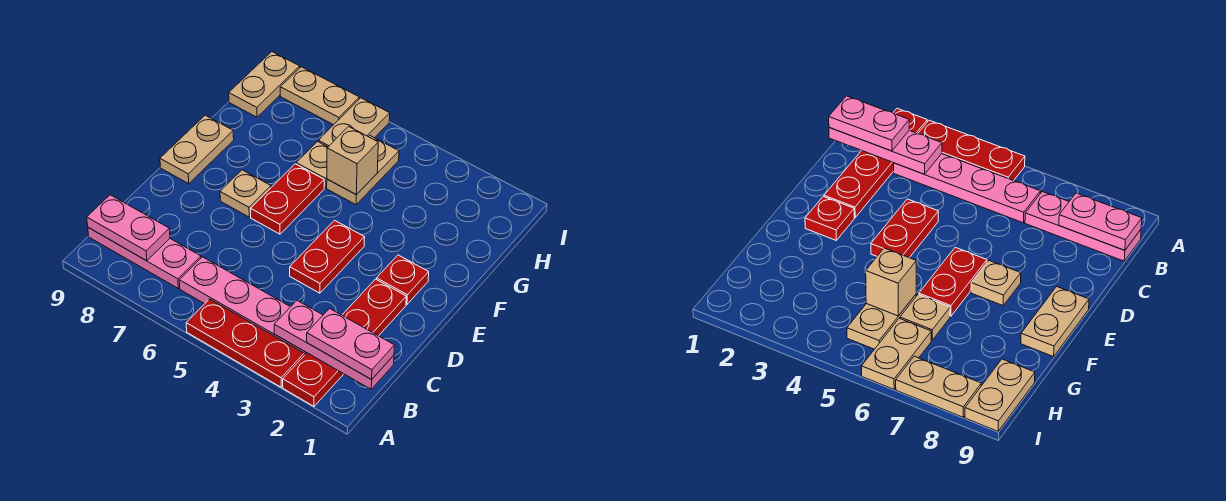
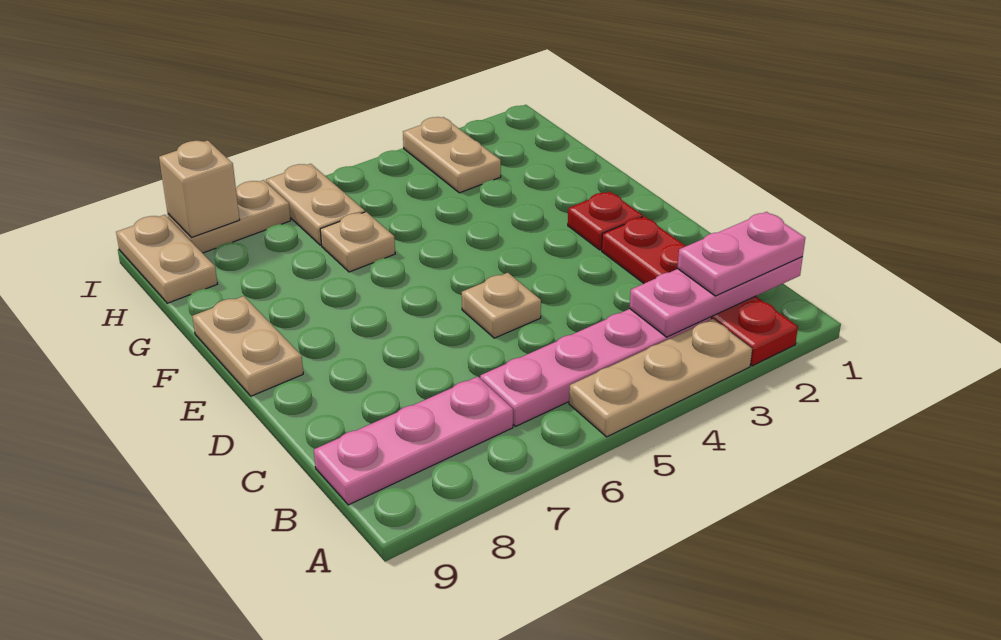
red plate A3:A5 level 1 -> tan plate A3:A5 level 1
pink plate B8:B9 level 2 -> none
red plate D4:E4 level 1 -> none
red plate E6:F6 level 1 -> none
tan plate E7 level 1 -> tan plate D5 level 1
tan plate G5:H5 level 1 -> tan plate H3:I3 level 1
tan brick G5 level 2 -> tan brick I8 level 2

